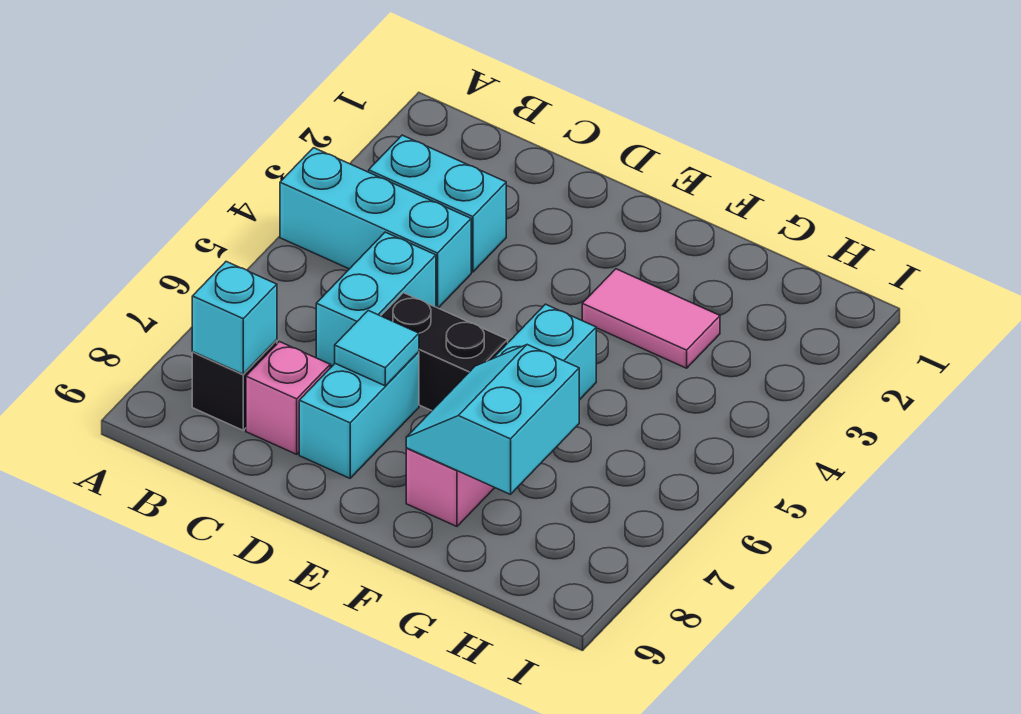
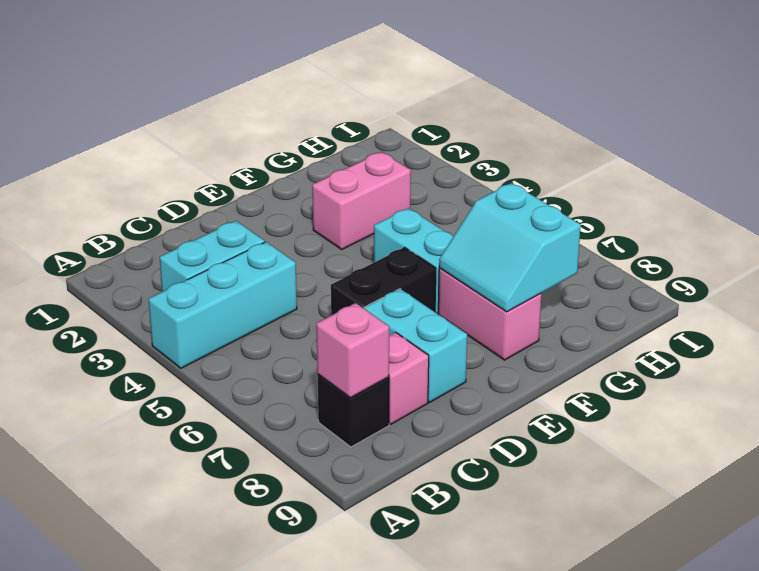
cyan brick B8 level 2 -> pink brick B8 level 2
cyan brick C5:C6 level 1 -> none
cyan tile D7 level 2 -> none
pink tile F3:G3 level 1 -> pink brick F3:G3 level 1

